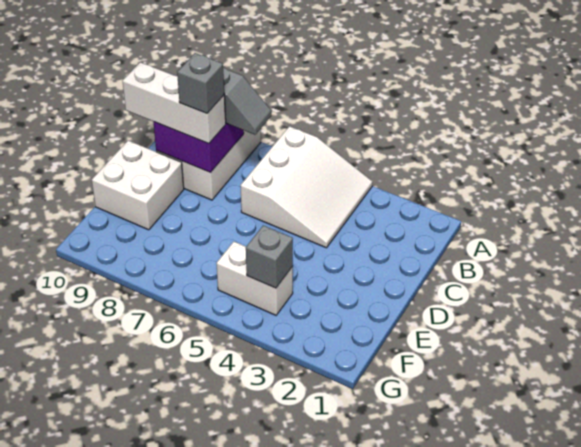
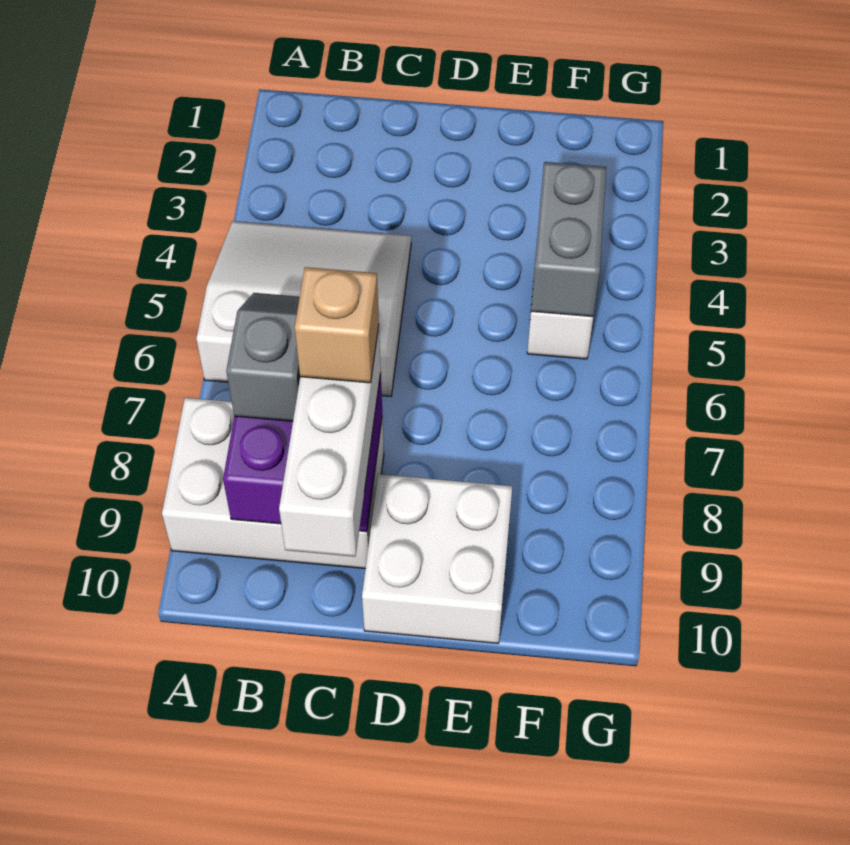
grey brick C8 level 4 -> tan brick C8 level 4
grey brick F4 level 2 -> grey brick F4:F5 level 2

